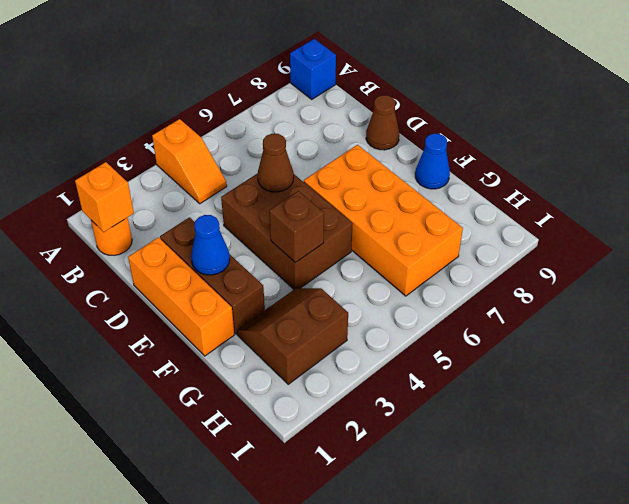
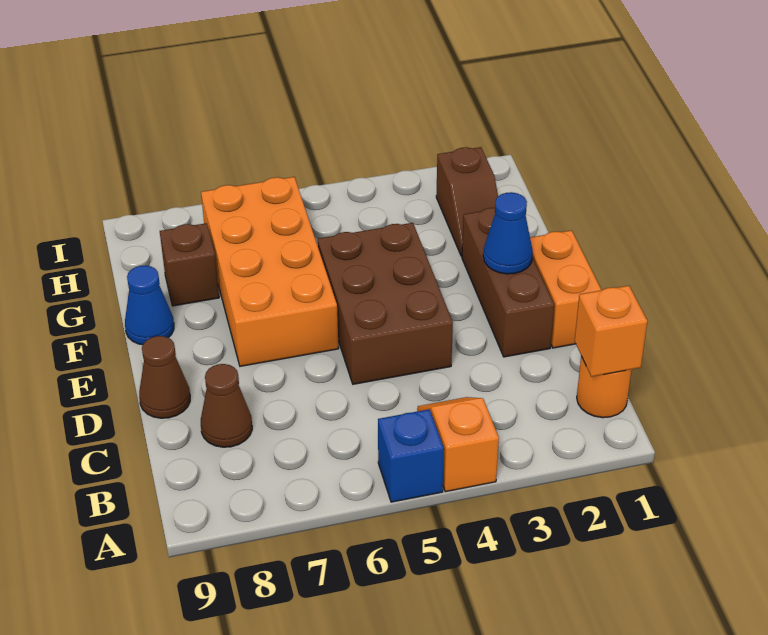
blue brick A9 level 1 -> blue brick A5 level 1
orange brick D1:F1 level 1 -> orange brick D1:E1 level 1
brown cone D5 level 2 -> brown cone C8 level 1
brown brick F4 level 2 -> brown brick G8 level 1
brown slope G2:H3 level 1 top H -> brown slope G2:H2 level 1 top H

